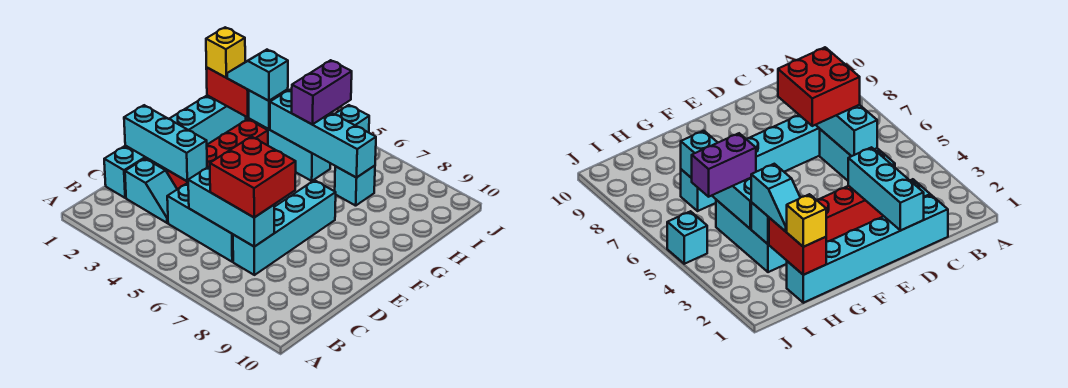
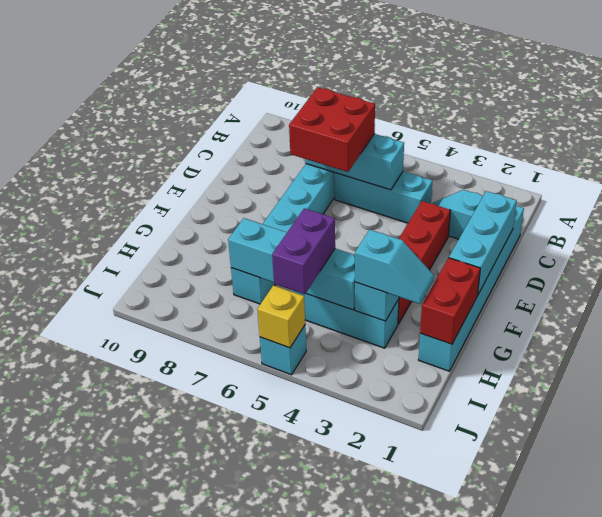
cyan brick D1:D3 level 2 -> cyan brick D1:F1 level 2
red brick H1:H2 level 2 -> red brick G1:H1 level 2
yellow brick H1 level 3 -> yellow brick J5 level 2

